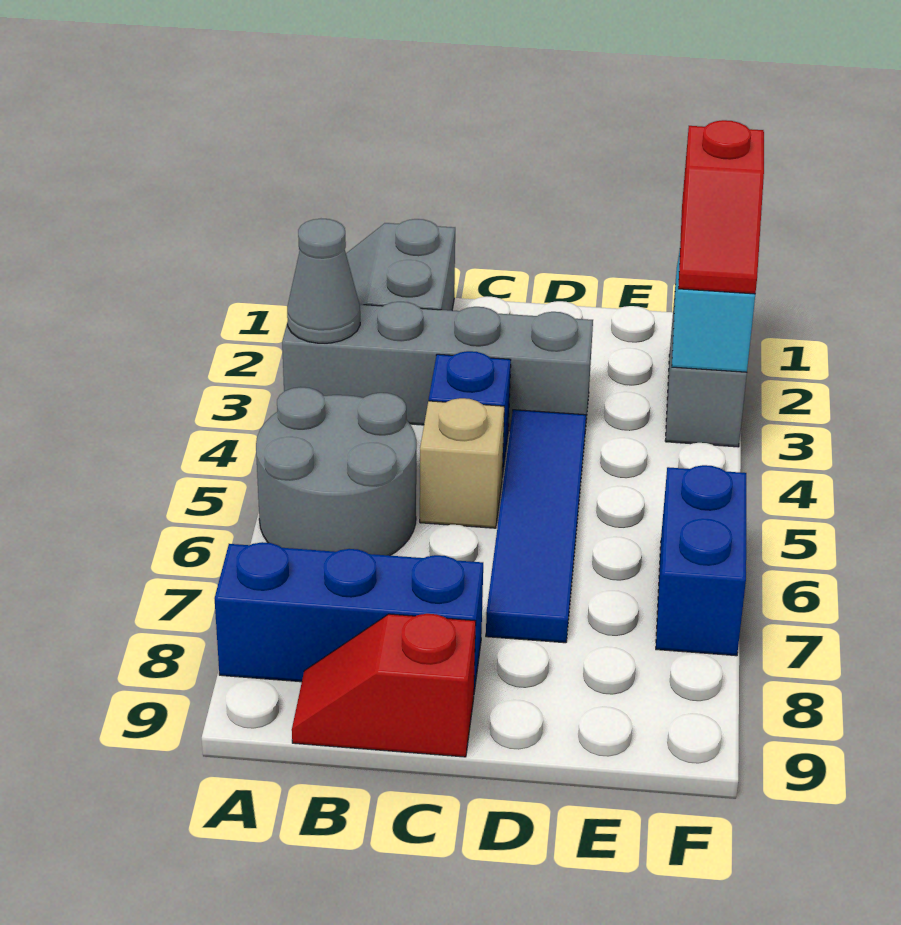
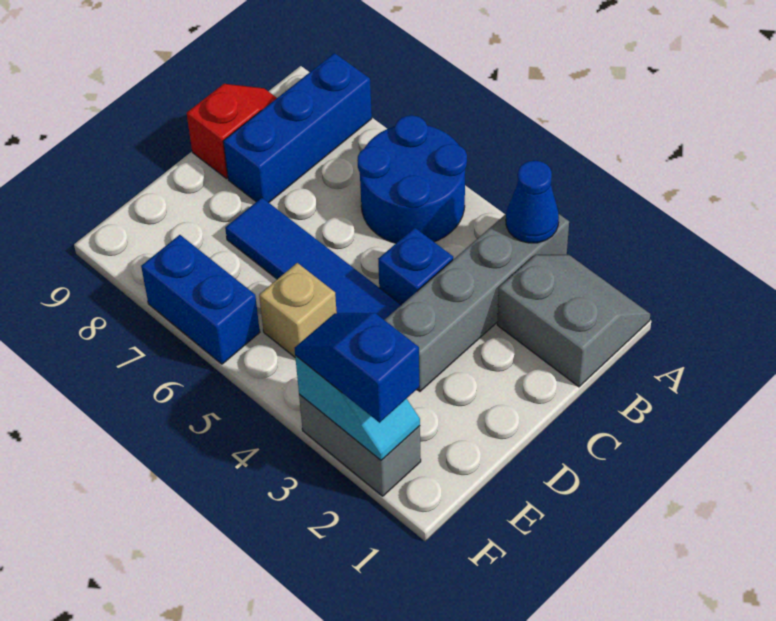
grey cone A3 level 2 -> blue cone A3 level 2
grey round brick A5:B6 level 1 -> blue round brick A5:B6 level 1
tan brick C5 level 1 -> tan brick E5 level 1
red slope F2:F3 level 3 top 2 -> blue slope F2:F3 level 3 top 2

